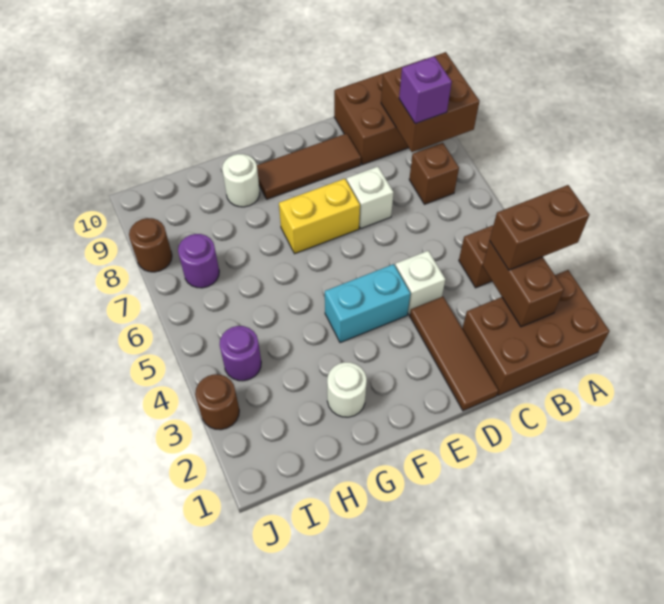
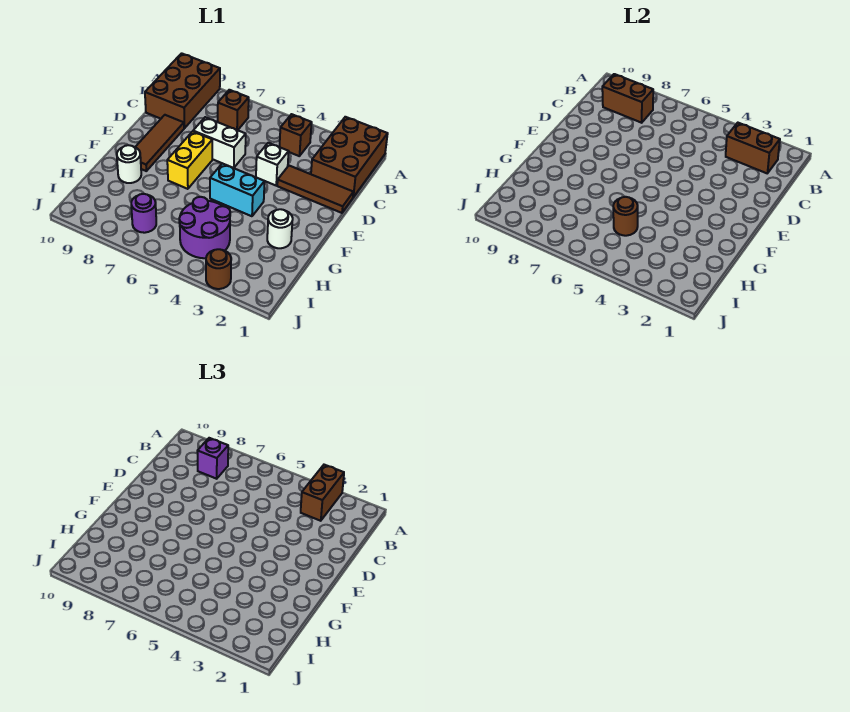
brown brick A8:B9 level 2 -> brown brick B8:B9 level 2
white brick D7 level 1 -> white brick D6:D7 level 1
cyan brick E4:F4 level 1 -> cyan brick F4:F5 level 1
purple round brick I4 level 1 -> purple round brick H4:I5 level 1
brown round brick J8 level 1 -> brown round brick H5 level 2

